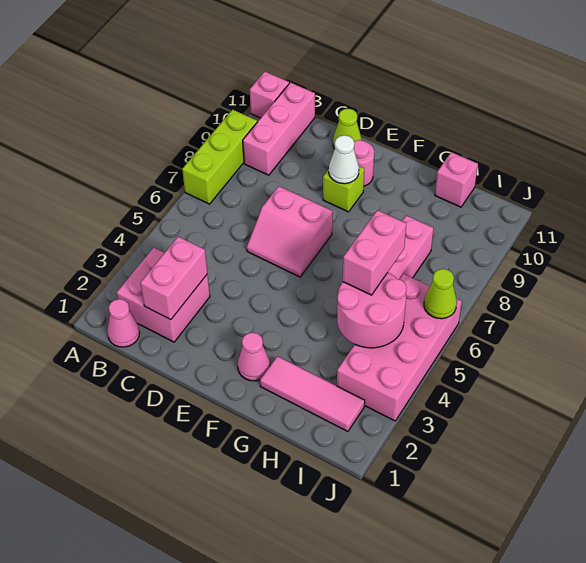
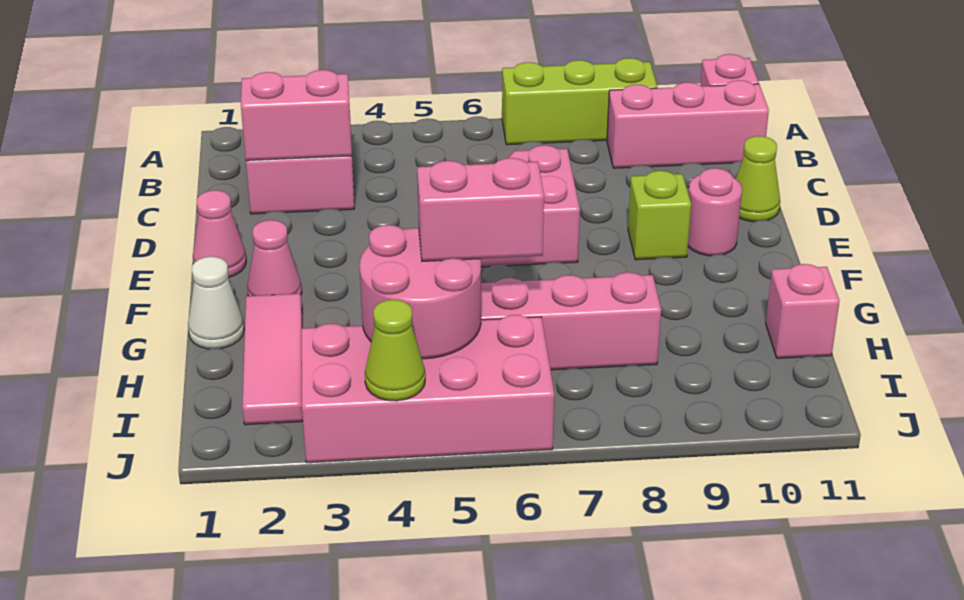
pink cone B1 level 1 -> pink cone E1 level 1
white cone E9 level 2 -> white cone G1 level 1
lime cone J6 level 2 -> lime cone J4 level 2

